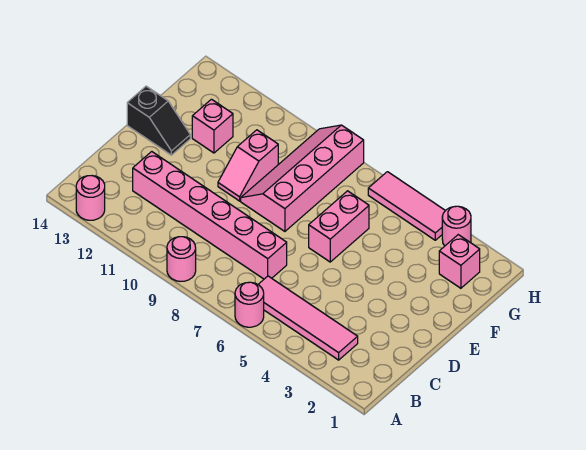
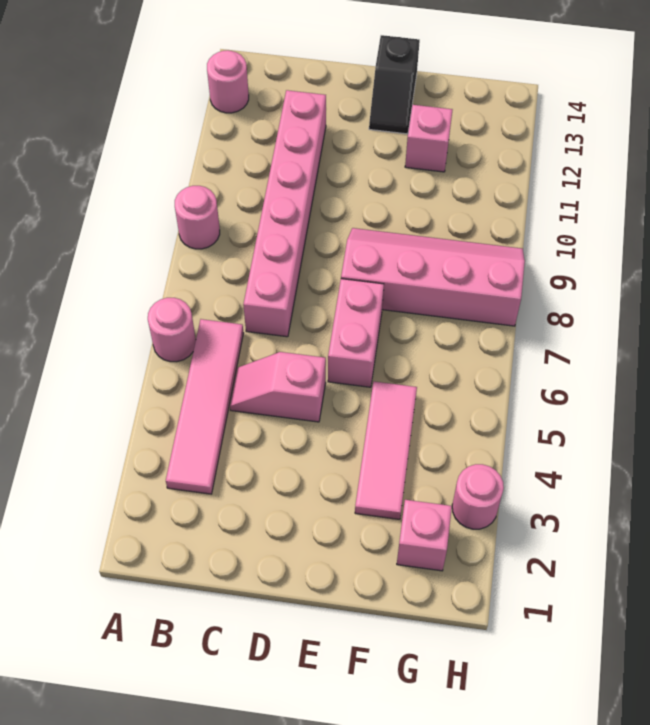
pink brick E6:F6 level 1 -> pink brick E6:E7 level 1
pink slope E10:F10 level 1 top F -> pink slope C5:D5 level 1 top D
pink tile H4:H6 level 1 -> pink tile F3:F5 level 1

